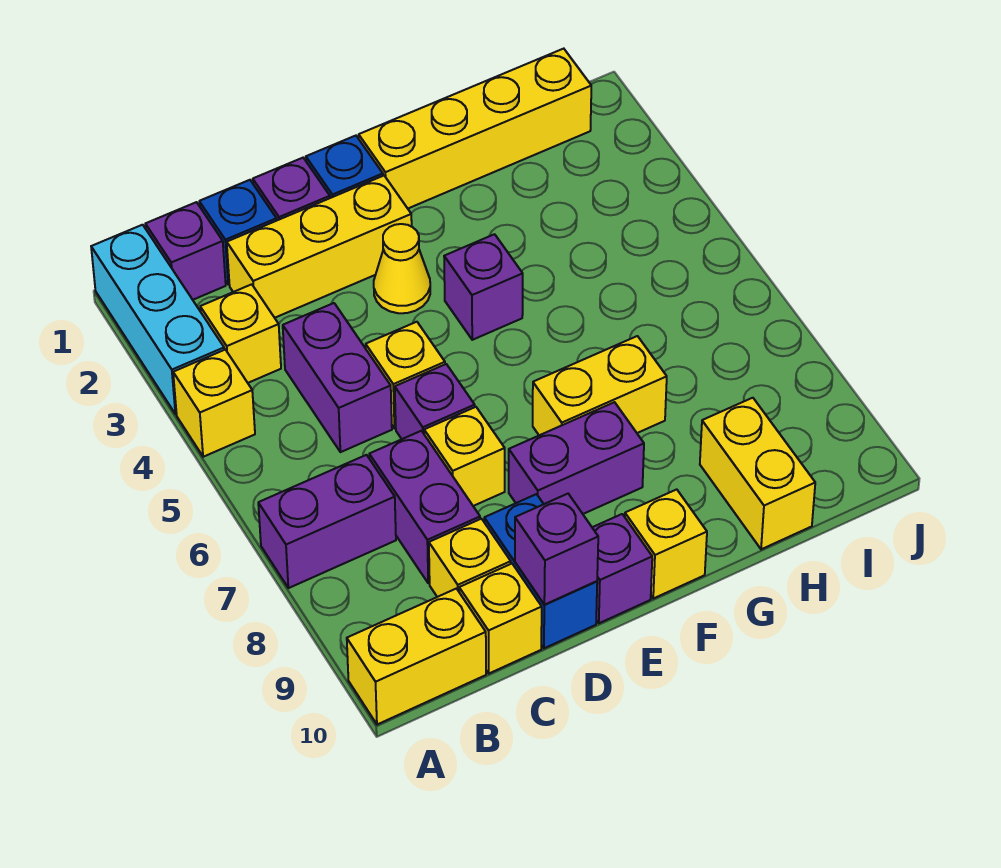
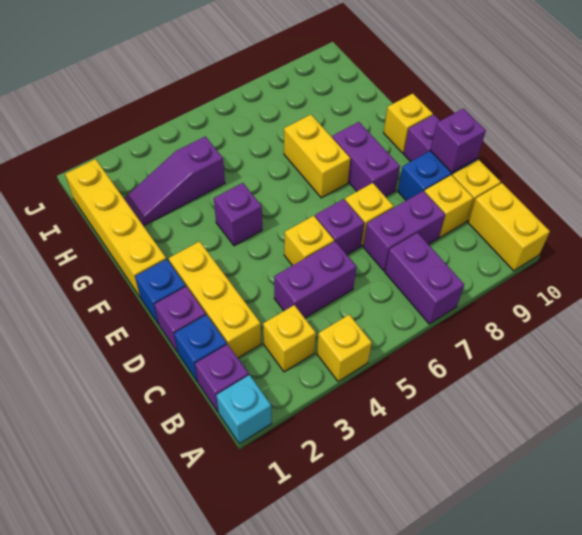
cyan brick A1:A3 level 1 -> cyan brick A1 level 1
yellow cone E3 level 1 -> none
none -> purple slope H2:H4 level 1 top 4
yellow brick H9:H10 level 1 -> none

